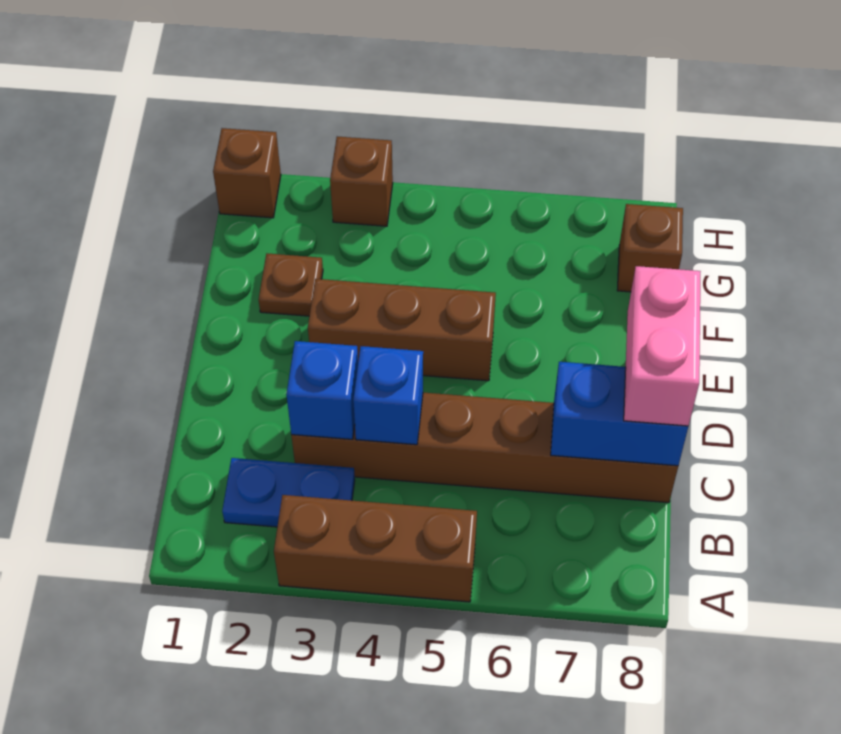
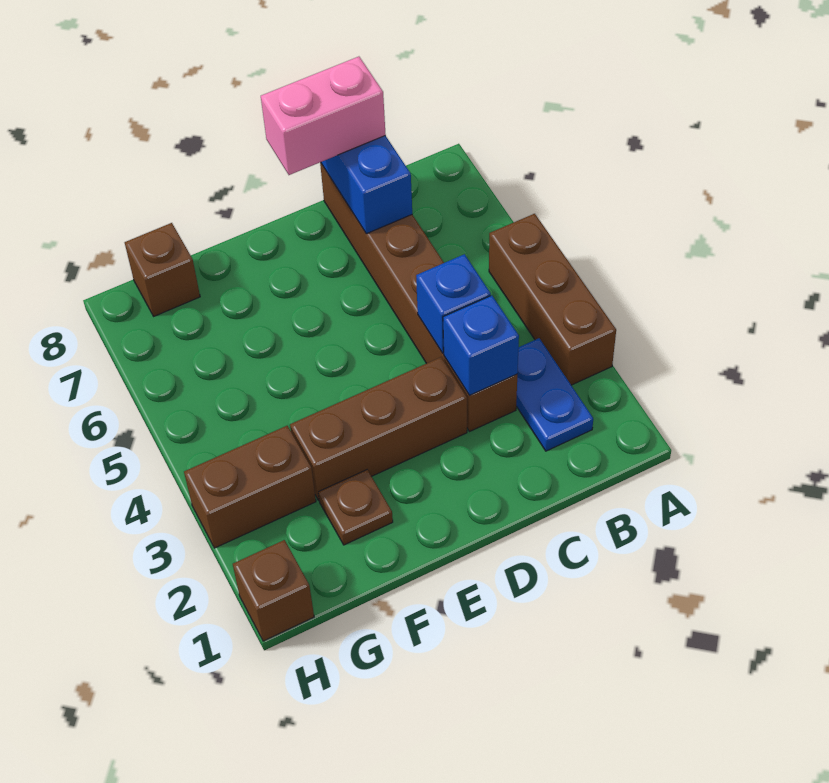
brown brick E3:E5 level 1 -> brown brick D3:F3 level 1
brown brick H3 level 1 -> brown brick G3:H3 level 1

